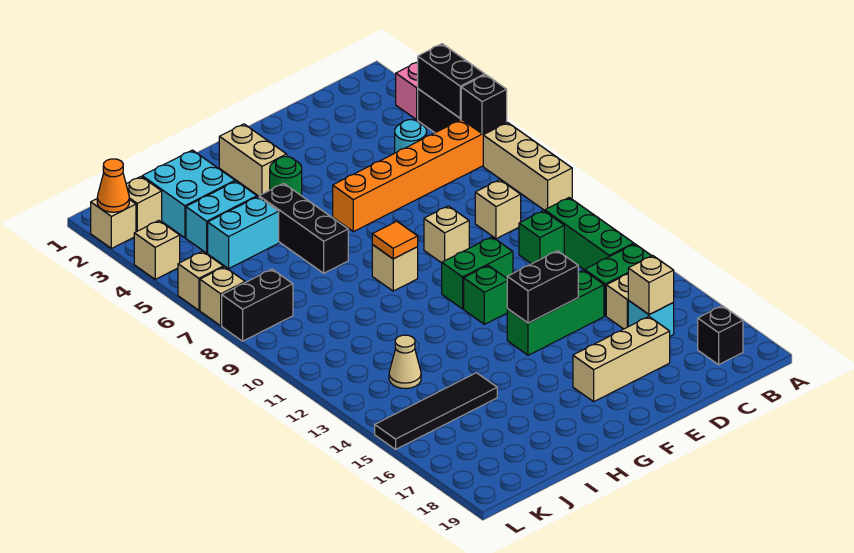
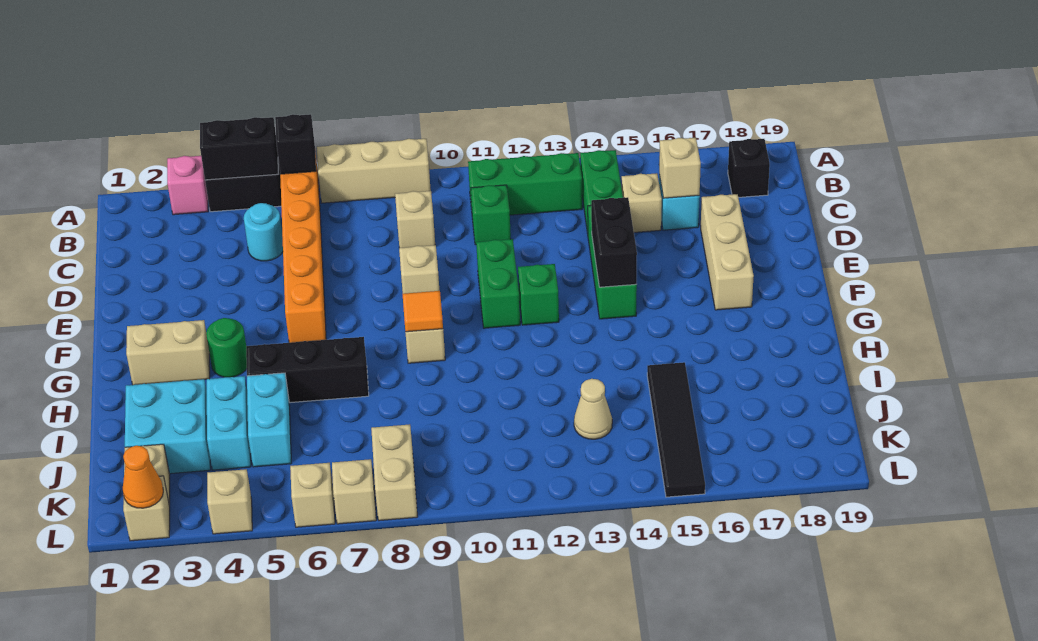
black brick K8:L8 level 1 -> tan brick K8:L8 level 1

